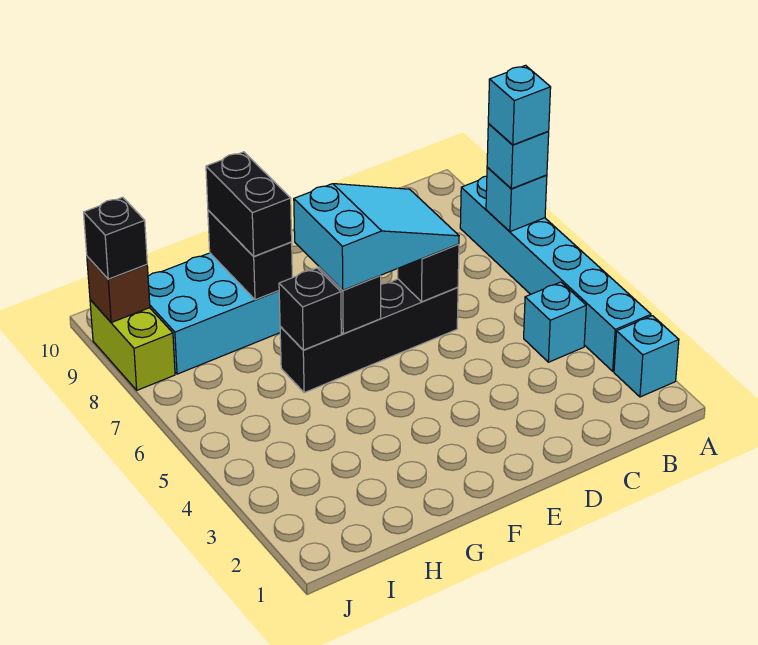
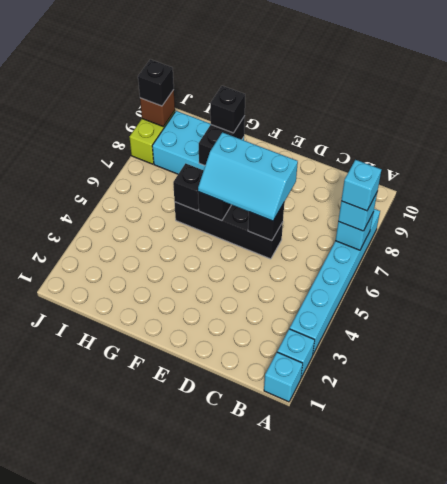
cyan brick B4 level 1 -> cyan brick A1 level 1
cyan slope D6:F7 level 3 top F -> cyan slope D6:F7 level 3 top 7
black brick G8:G9 level 3 -> black brick G9 level 3

